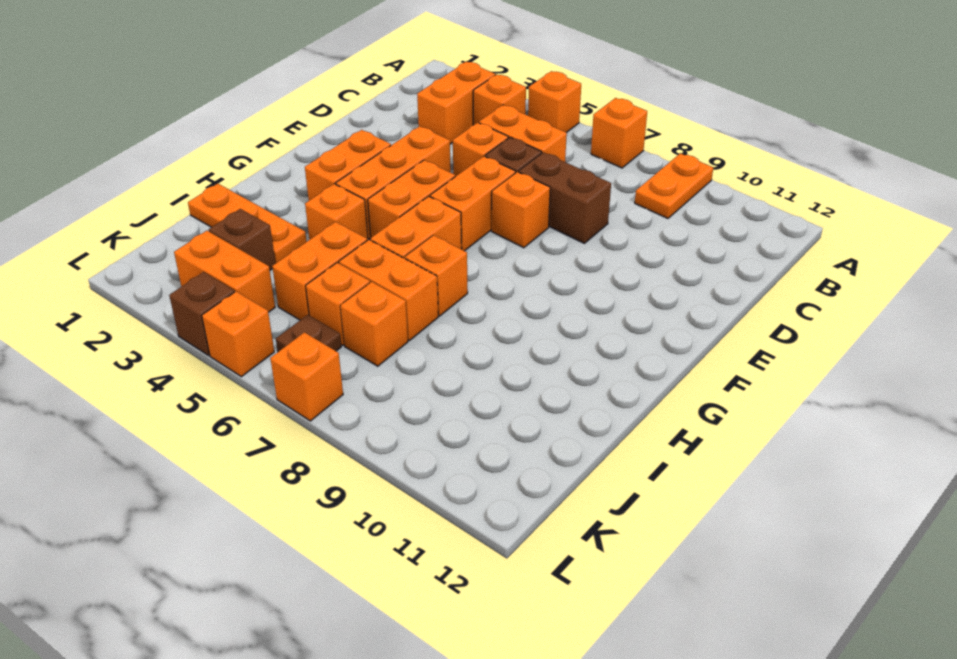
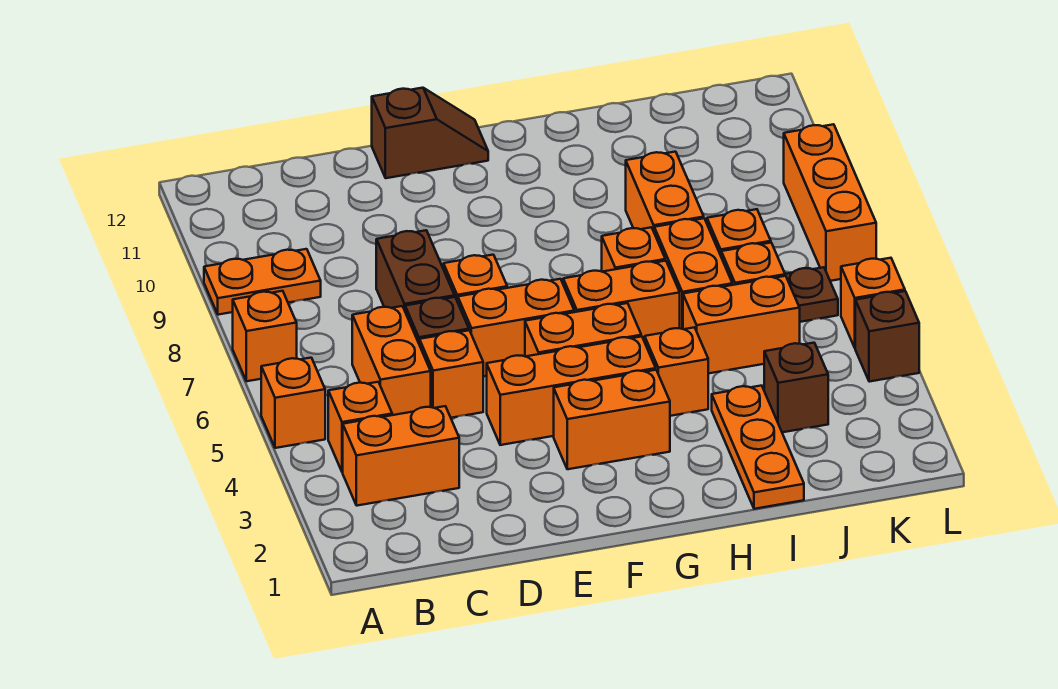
none -> brown slope E12:F12 level 1 top E
orange brick K3:K4 level 1 -> orange brick I8:I9 level 1
orange brick L7 level 1 -> orange brick L7:L9 level 1

